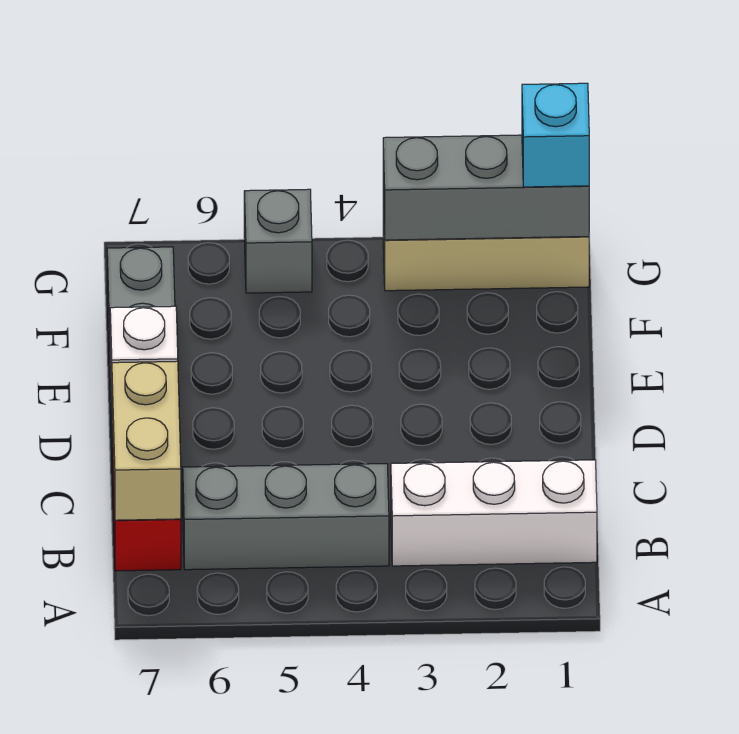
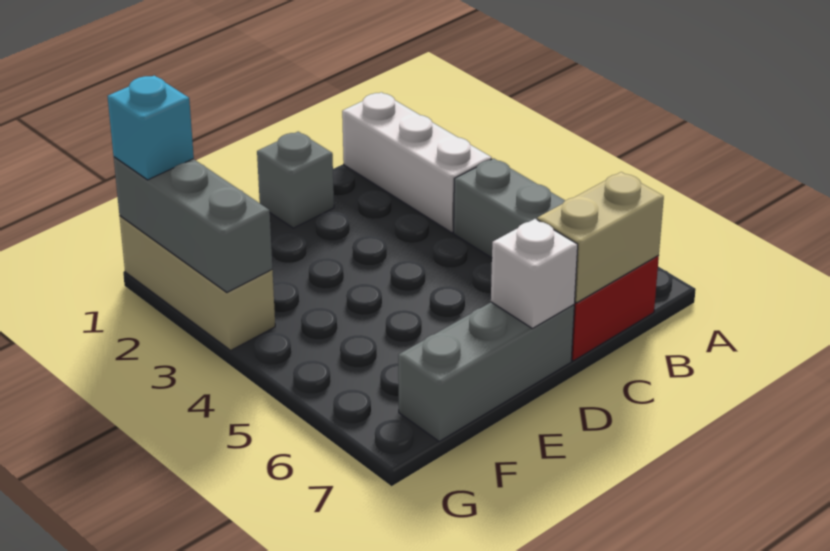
grey brick G5 level 1 -> grey brick D1 level 1

